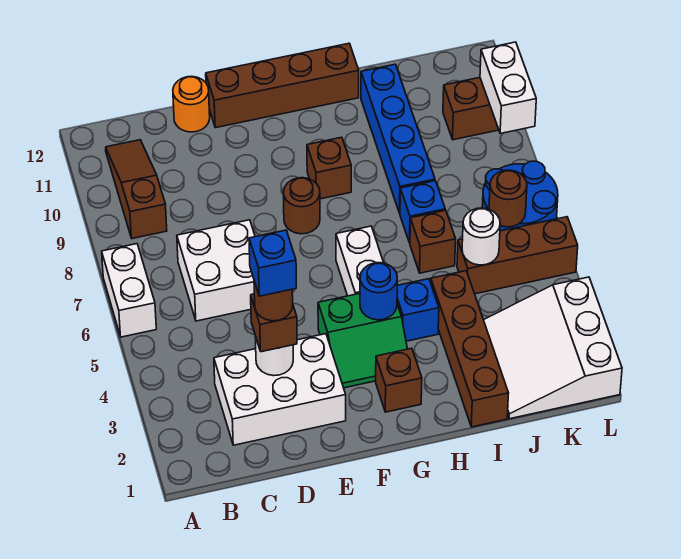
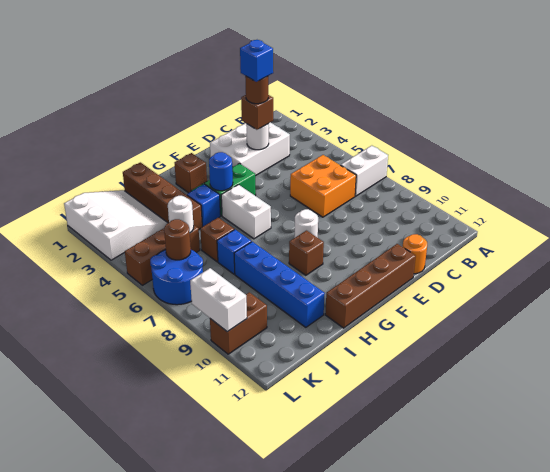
white brick A6:A7 level 1 -> white brick A7:B7 level 1
brown slope B9:B11 level 1 top 9 -> none
white brick C6:D7 level 1 -> orange brick C6:D7 level 1
brown round brick F8 level 1 -> white round brick F8 level 1

